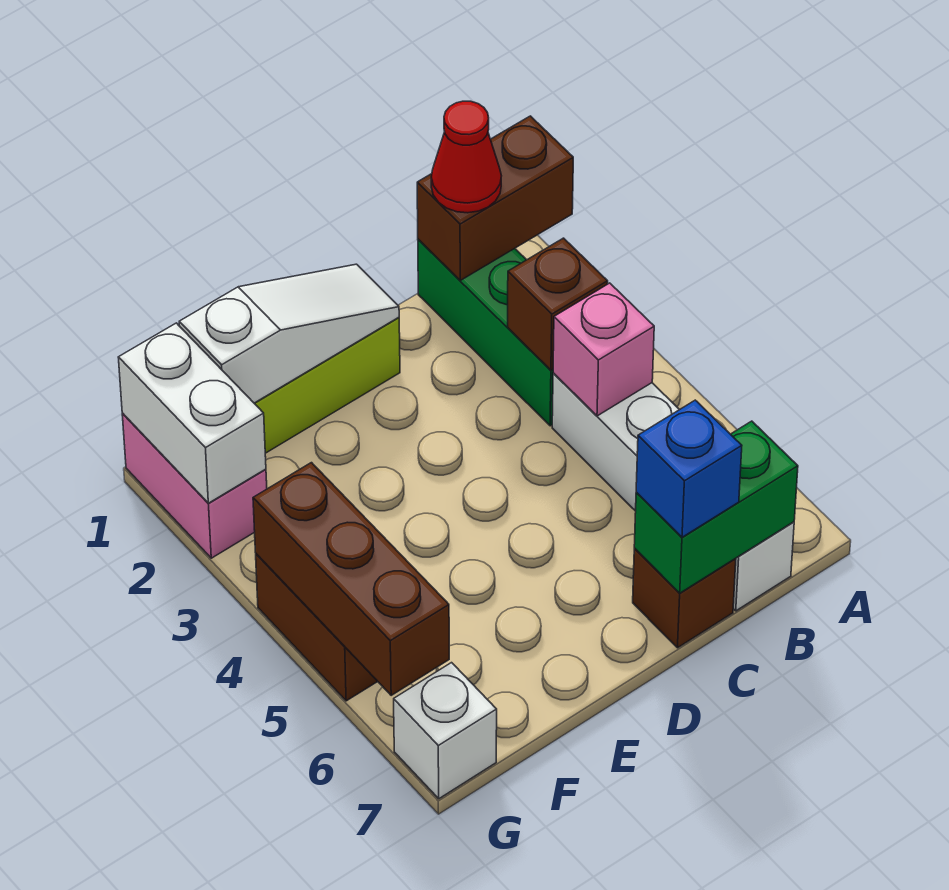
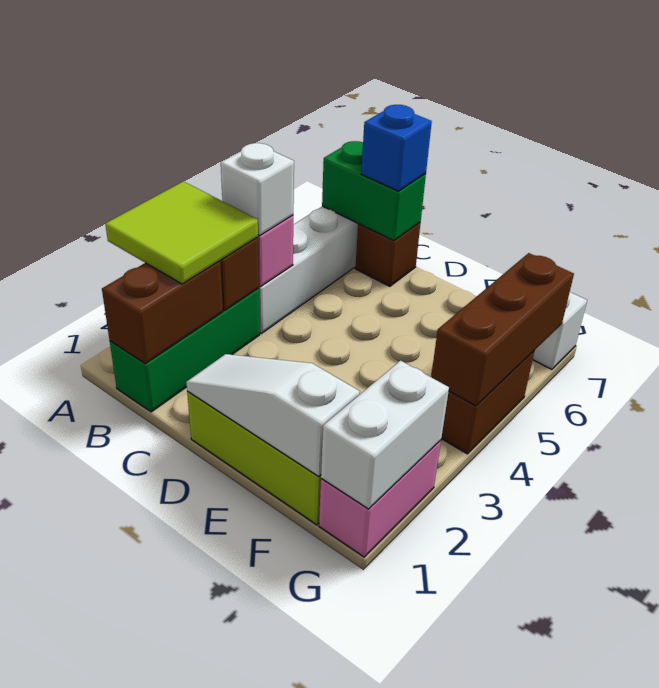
brown brick A1:B1 level 2 -> brown brick B1:B2 level 2
none -> lime tile A2:B3 level 3
red cone B1 level 3 -> none
none -> white brick B4 level 3

